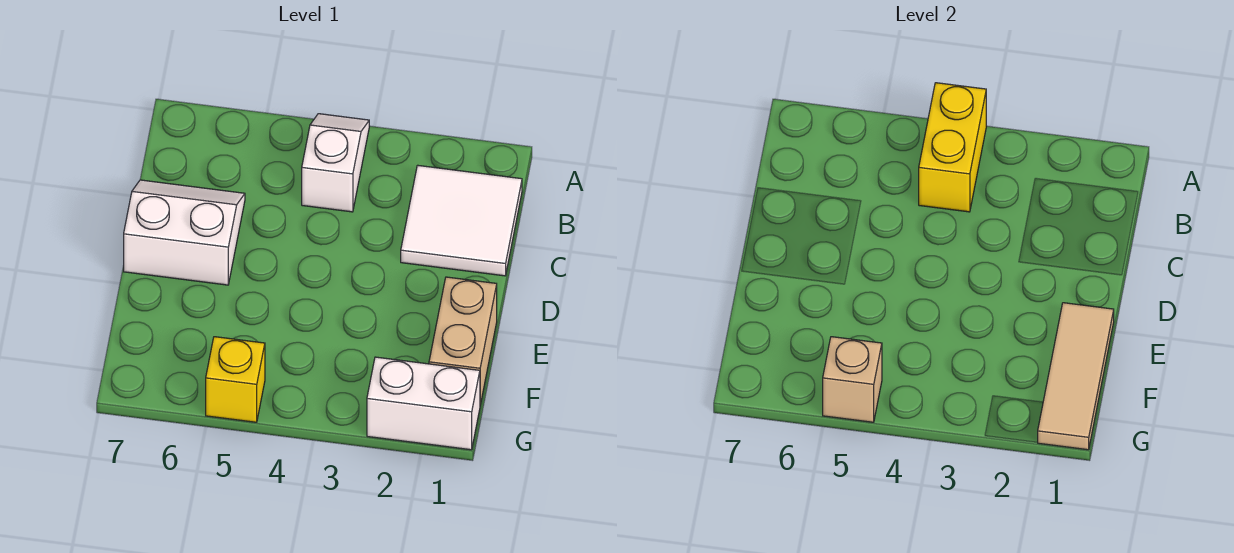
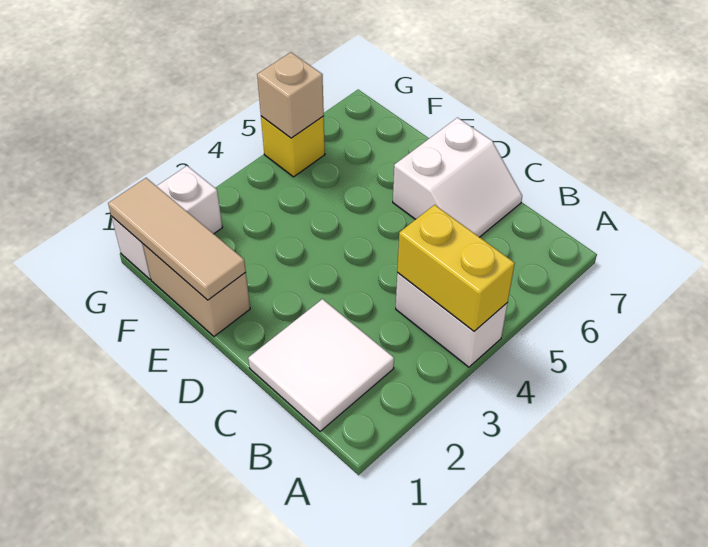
white slope A4:B4 level 1 top B -> white brick A4:B4 level 1

